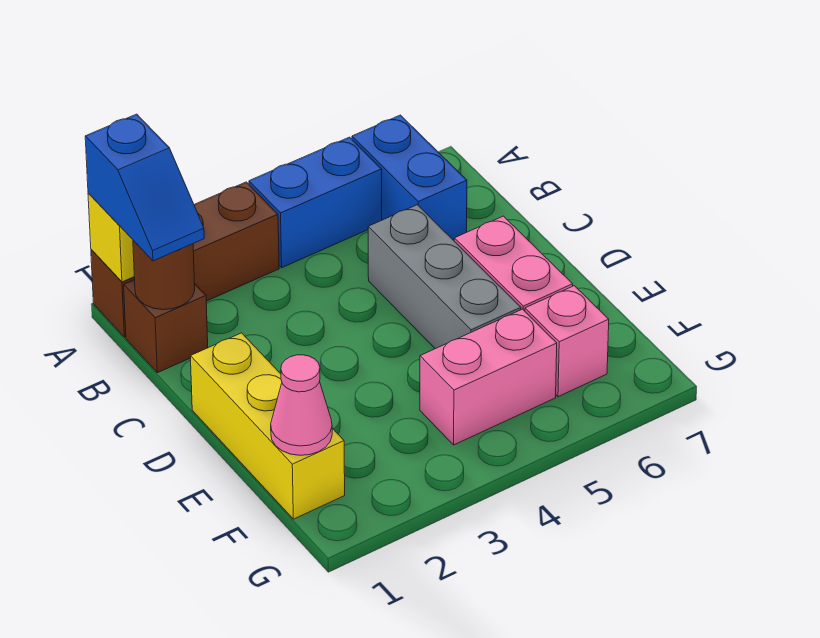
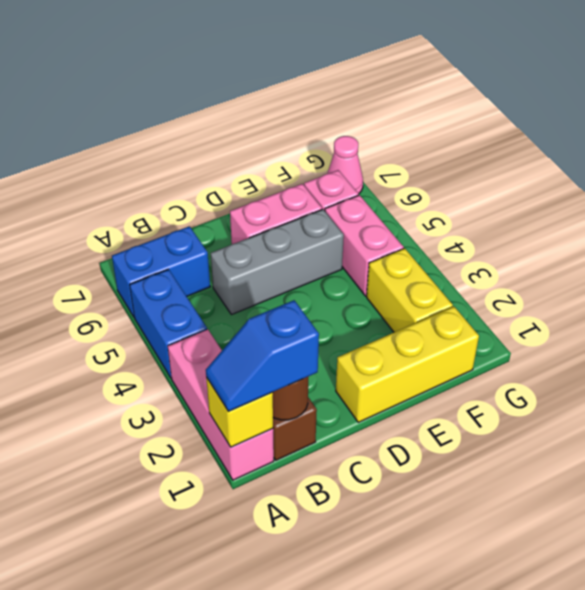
brown brick A1:A3 level 1 -> pink brick A1:A3 level 1
blue slope A1:B1 level 3 top A -> blue slope A1:B1 level 3 top B
pink cone F1 level 2 -> pink cone G7 level 1
none -> yellow brick F2:F3 level 1

